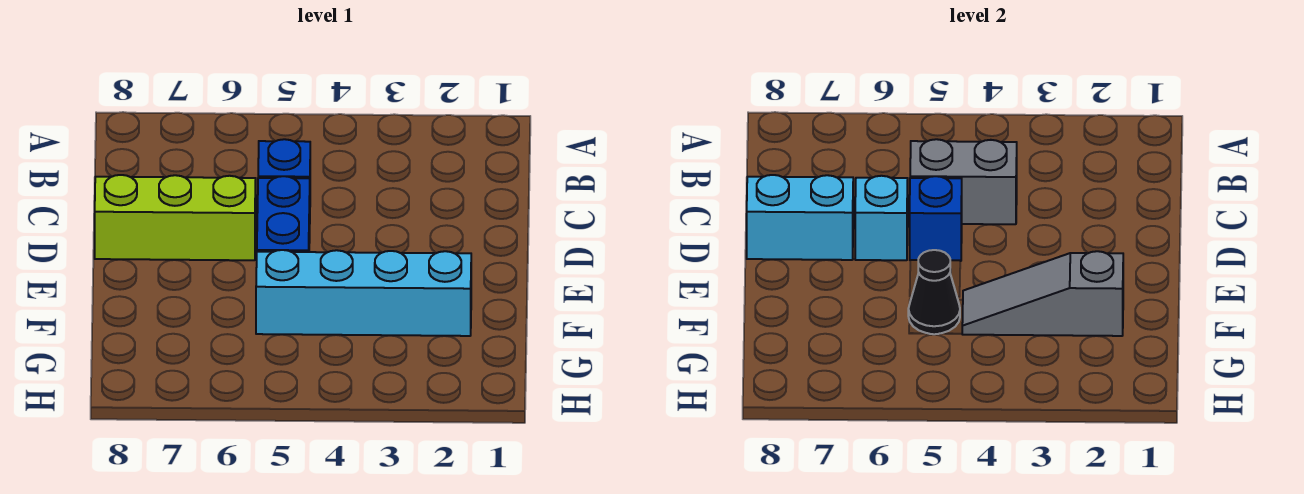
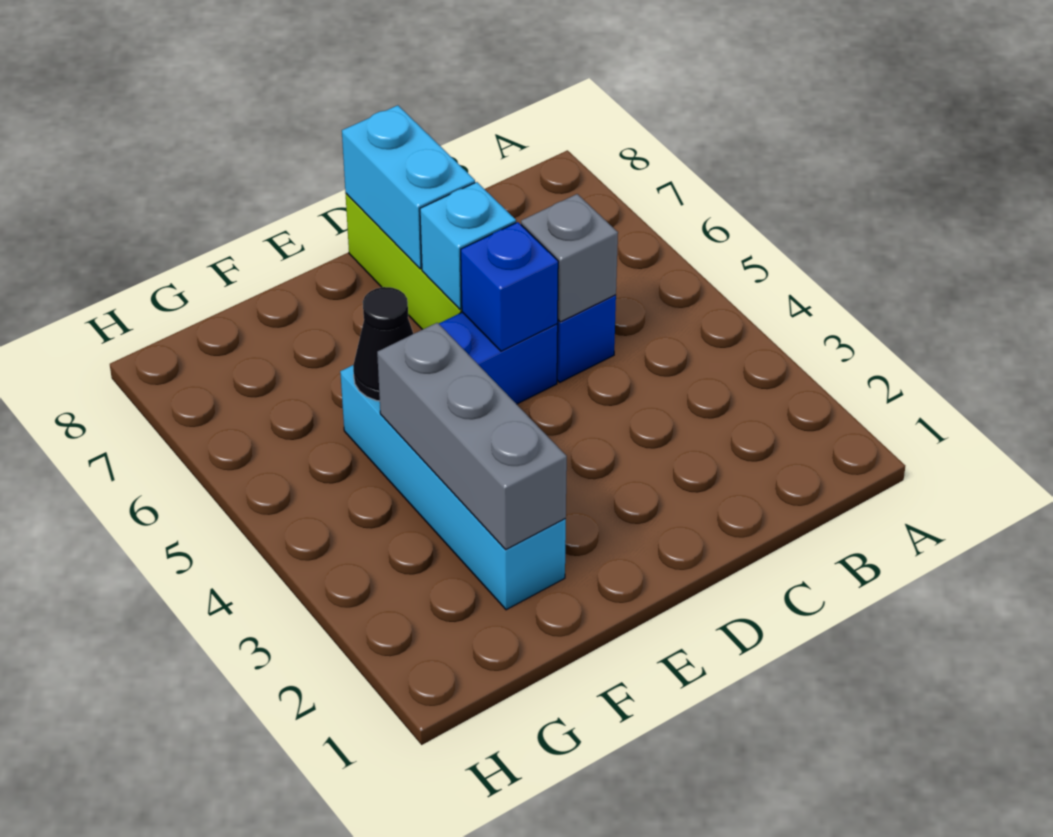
grey brick C4:C5 level 2 -> grey brick C5 level 2
grey slope F2:F4 level 2 top 2 -> grey brick F2:F4 level 2

